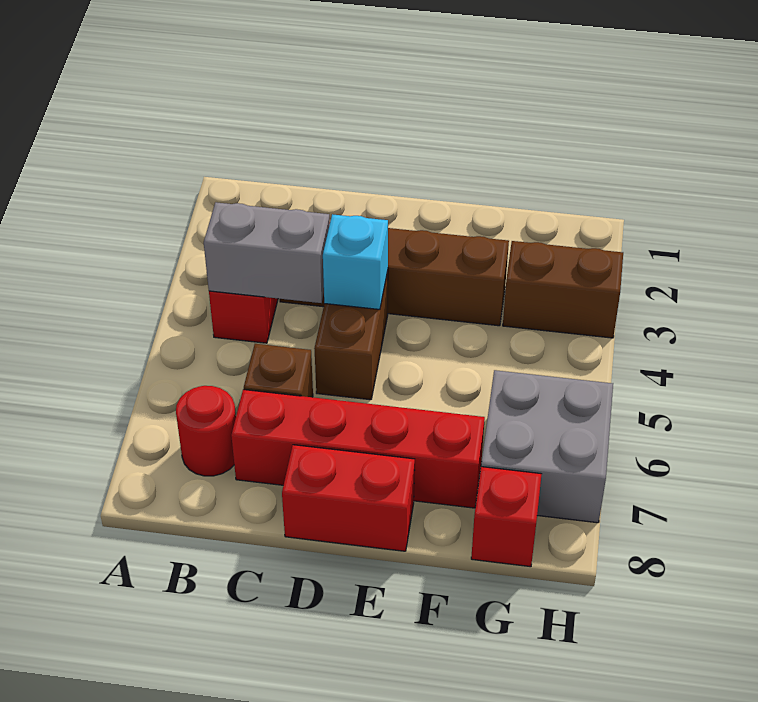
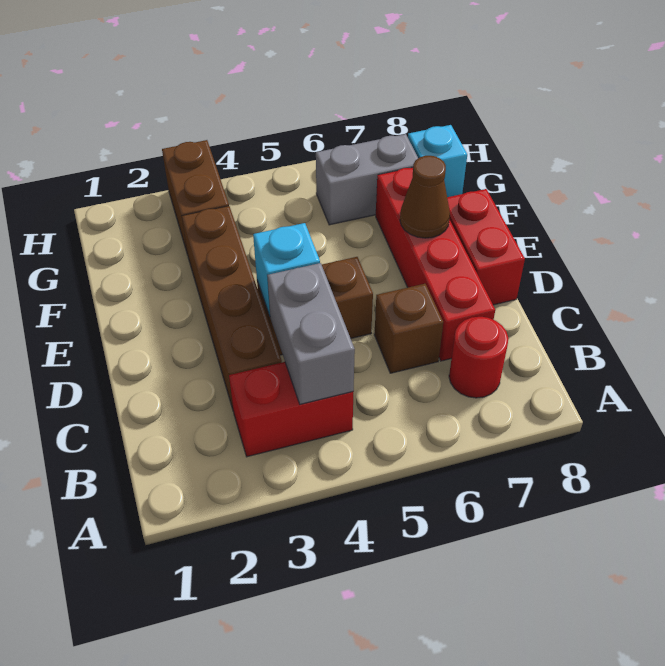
none -> brown cone E7 level 2
grey brick G6:H7 level 1 -> grey brick G6:G7 level 1
red brick G8 level 1 -> cyan brick G8 level 1

